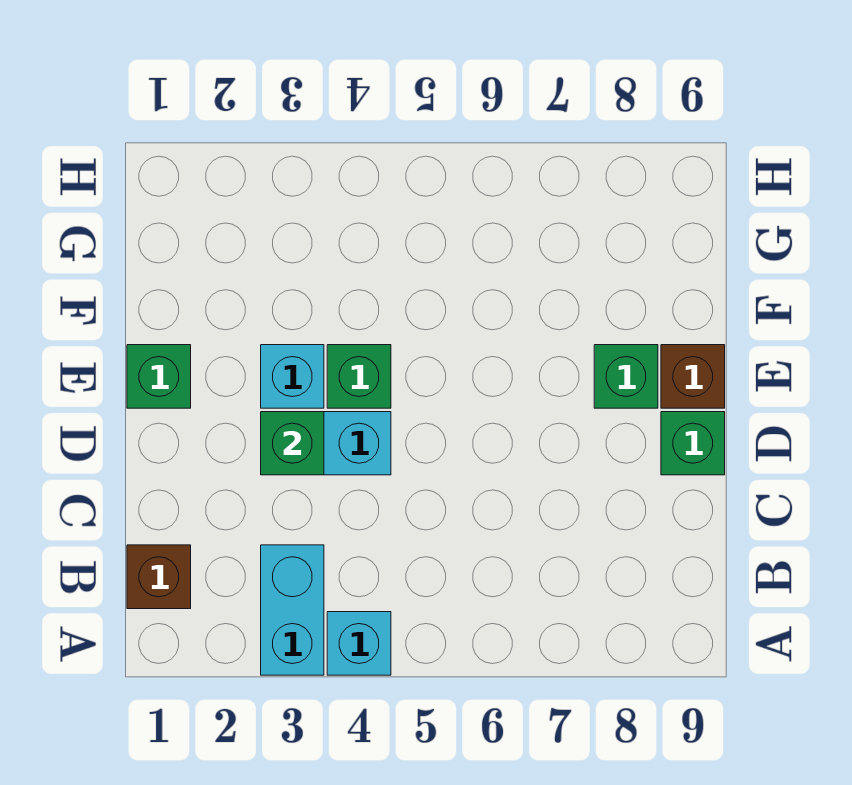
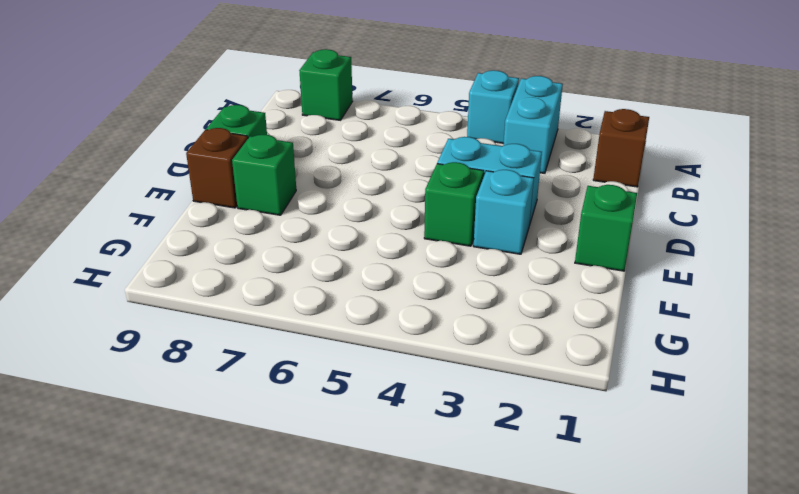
green brick D3 level 2 -> green brick A8 level 1

